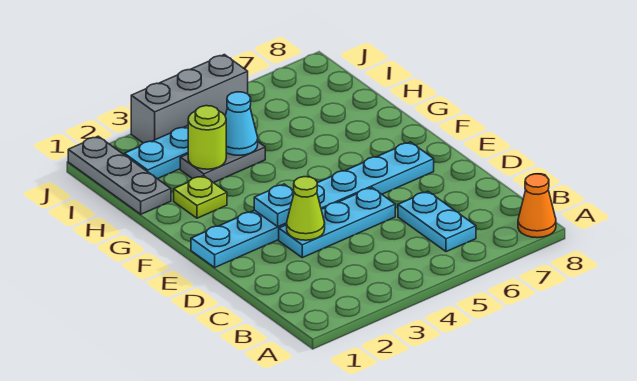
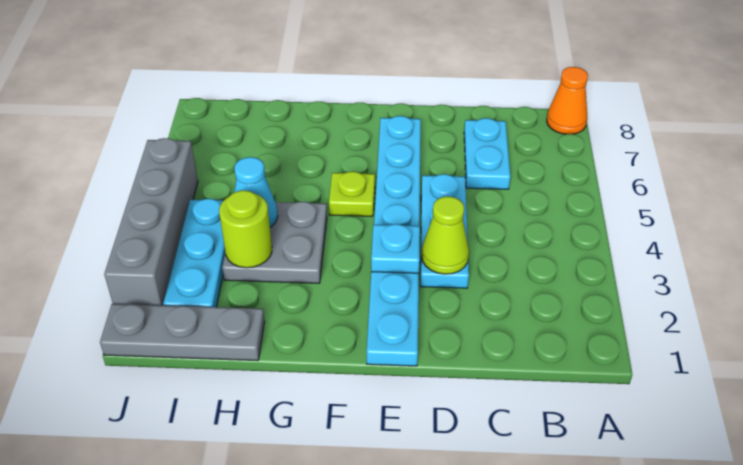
cyan plate B6:C6 level 1 -> cyan plate C6:C7 level 1
lime plate G2 level 1 -> lime plate F5 level 1
grey plate H3:H4 level 1 -> grey plate G3:H4 level 1
grey brick J3:J5 level 1 -> grey brick J2:J5 level 1

